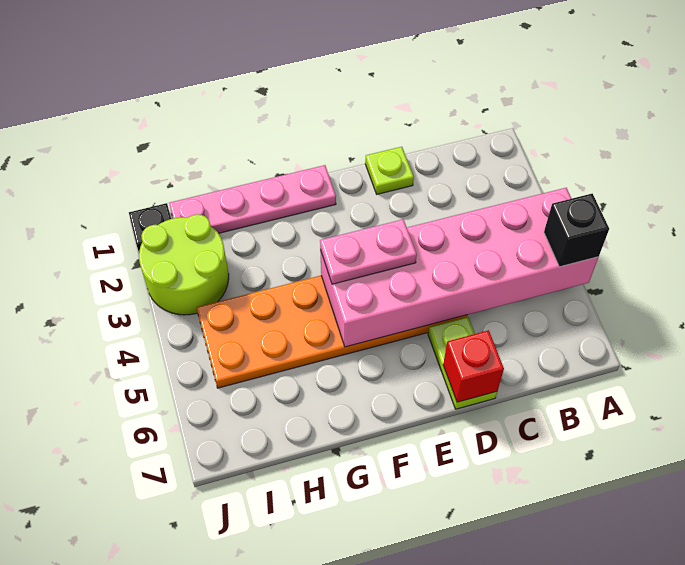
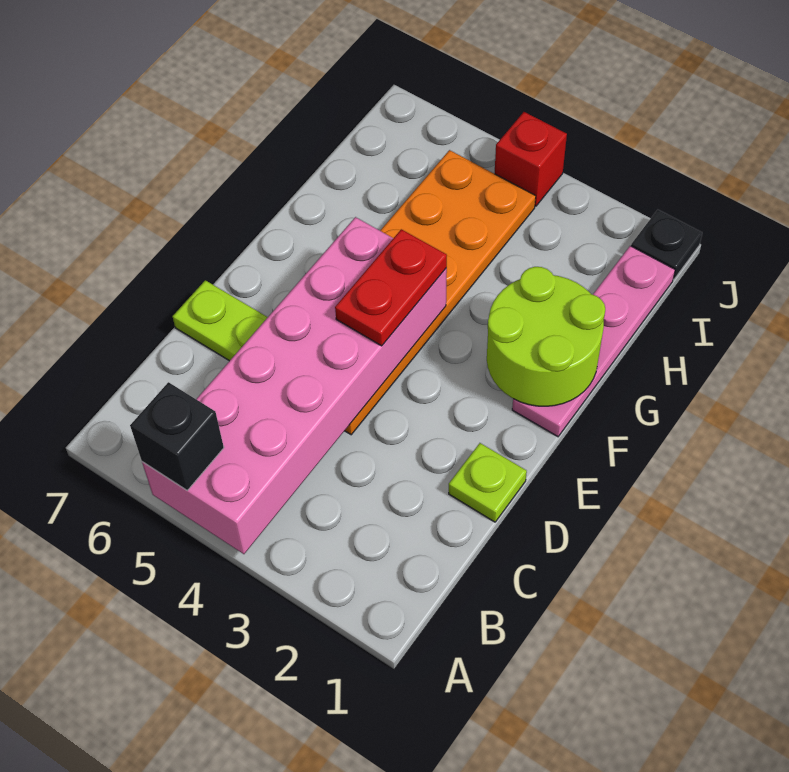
red brick D7 level 2 -> red brick J4 level 1
pink plate E4:F4 level 3 -> red plate E4:F4 level 3
lime round brick I2:J3 level 1 -> lime round brick F1:G2 level 2

